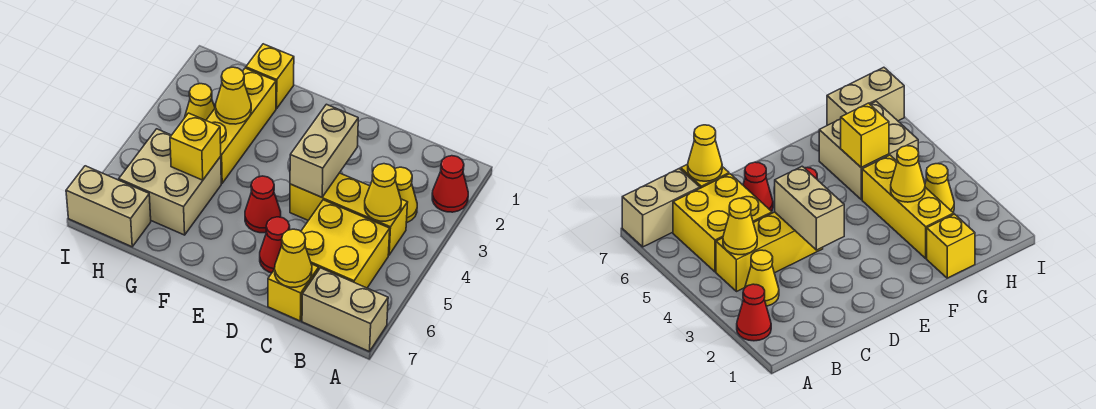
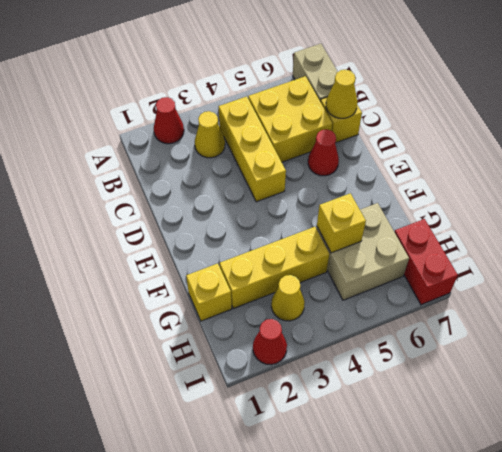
yellow cone B4 level 2 -> none
tan brick D3:D4 level 2 -> none
red cone E5 level 1 -> red cone I2 level 1
yellow cone G3 level 2 -> none
tan brick H7:I7 level 1 -> red brick H7:I7 level 1

